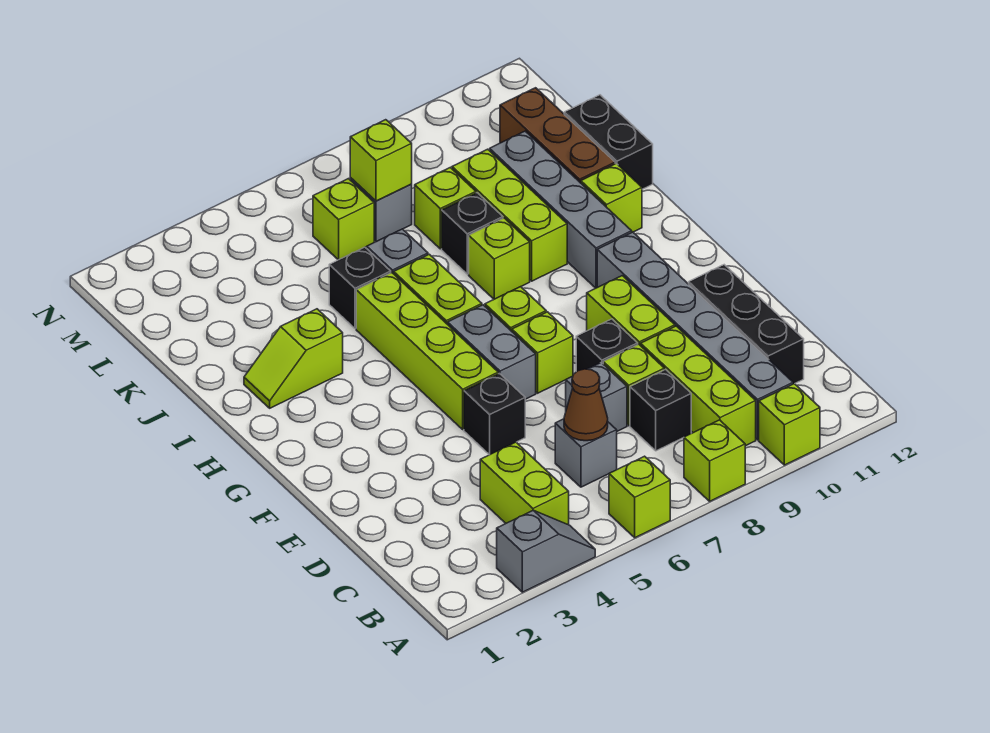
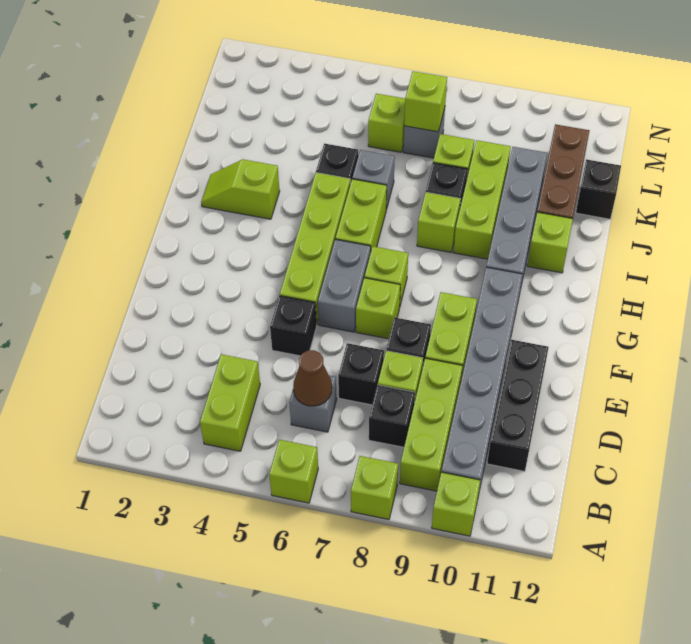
grey slope A3:A4 level 1 top 3 -> none
grey brick D7 level 1 -> black brick D7 level 1
black brick J12:K12 level 1 -> black brick K12 level 1

